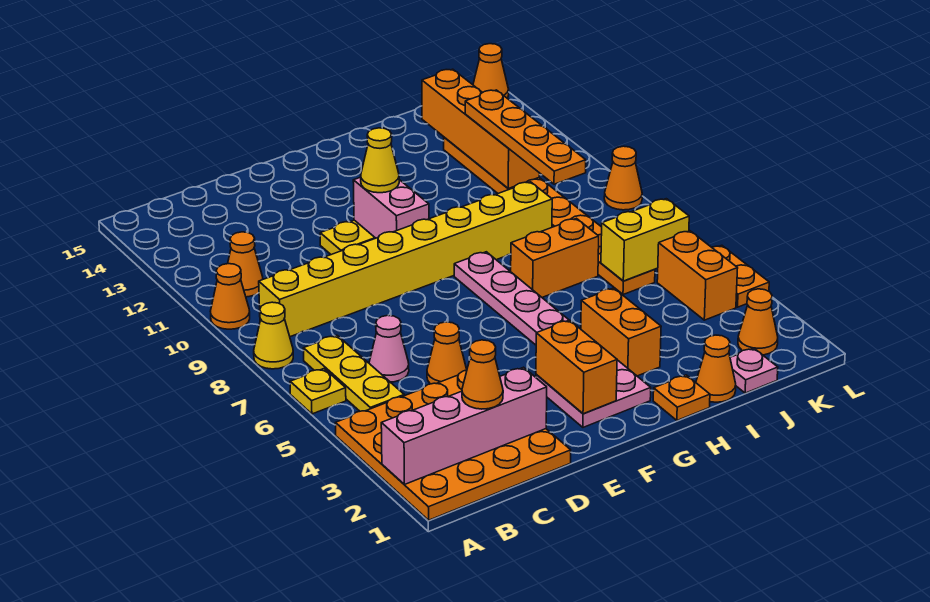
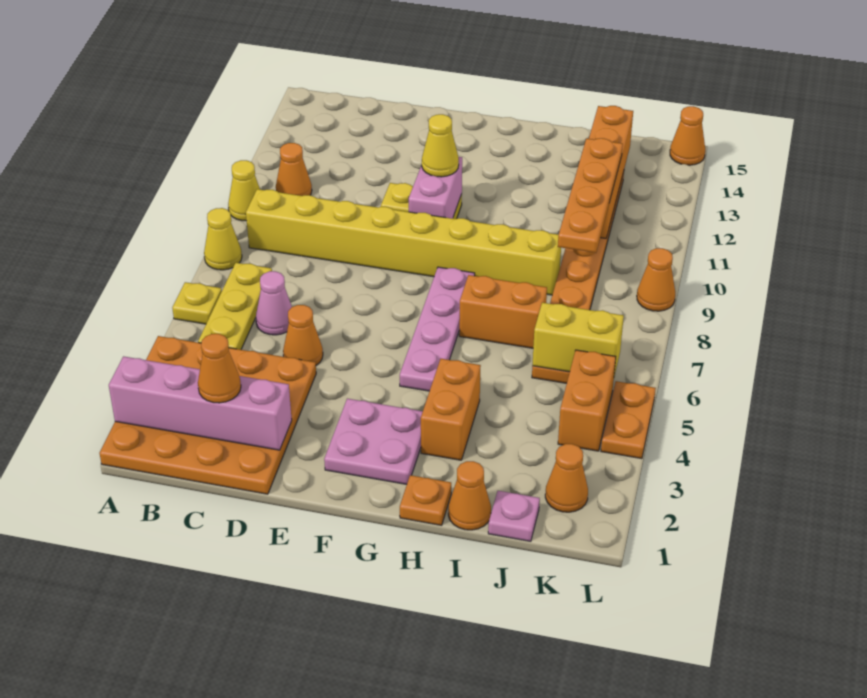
orange cone A10 level 1 -> yellow cone A10 level 1
orange brick F2:F3 level 2 -> none

